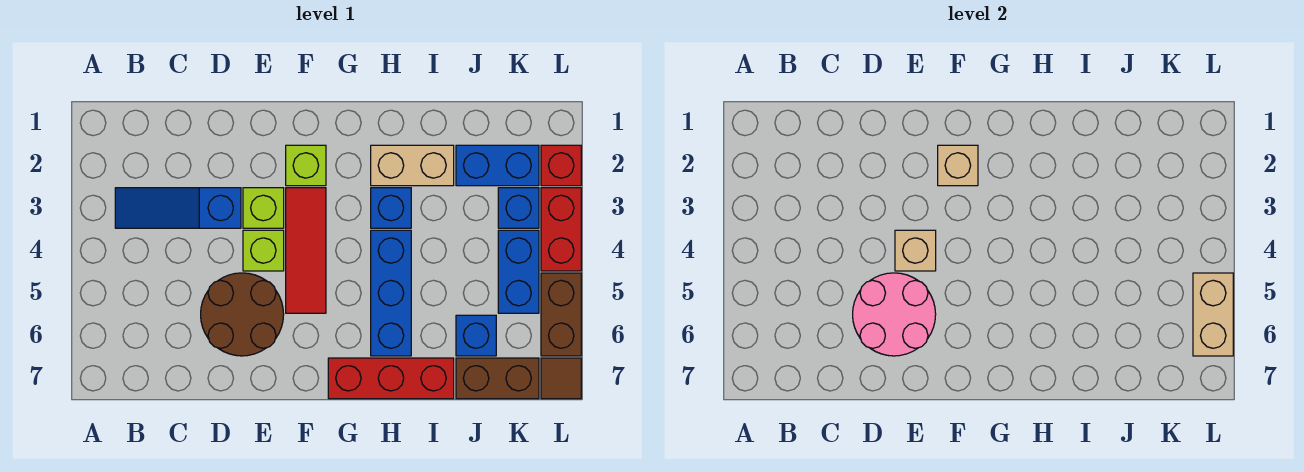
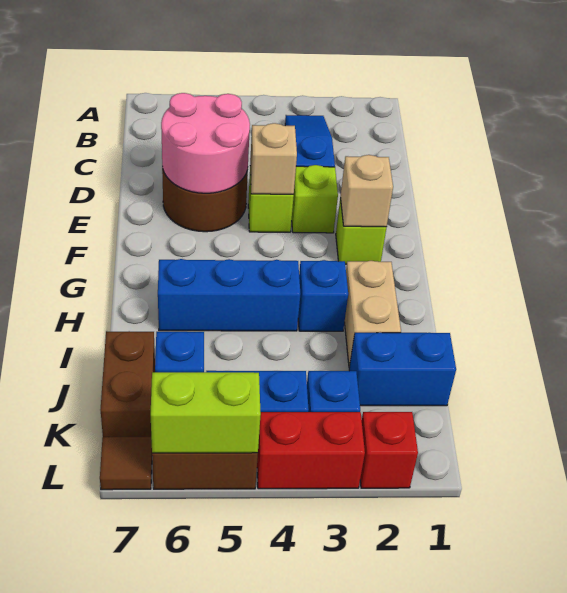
red tile F3:F5 level 1 -> none
red brick G7:I7 level 1 -> none
blue brick J2:K2 level 1 -> blue brick J1:J2 level 1
tan brick L5:L6 level 2 -> lime brick L5:L6 level 2

